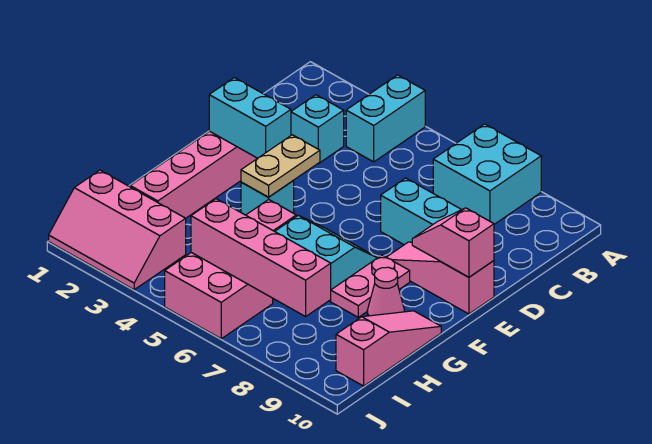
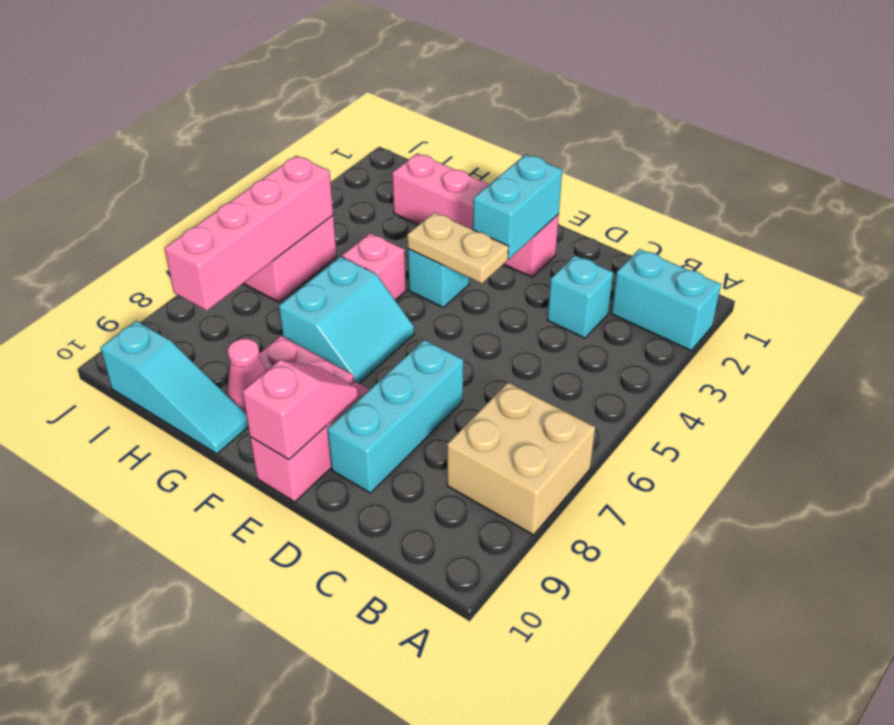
cyan brick A4:B4 level 1 -> cyan brick A2:B2 level 1
cyan brick A7:B8 level 1 -> tan brick A7:B8 level 1
pink slope G10:I10 level 1 top I -> cyan slope G10:I10 level 1 top I
pink slope I1:J3 level 1 top I -> none

